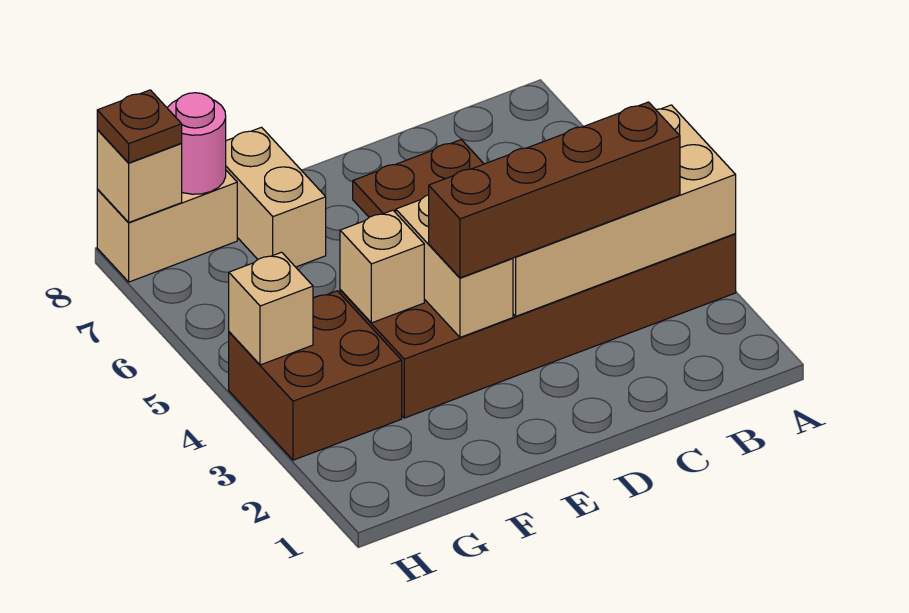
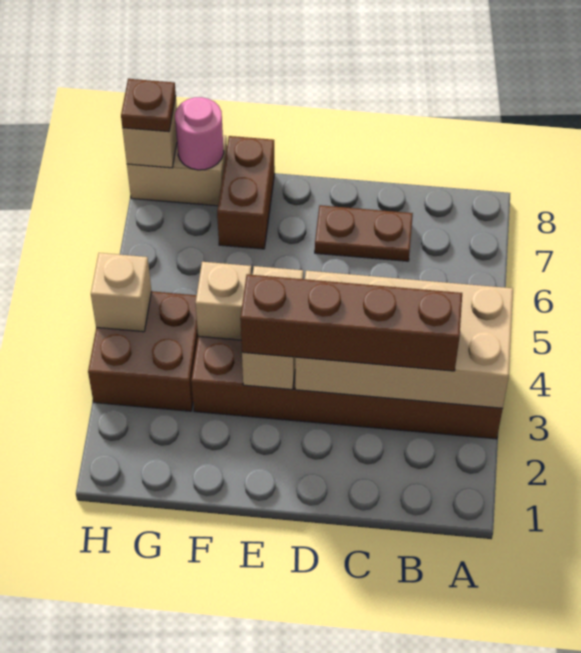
tan brick F7:F8 level 1 -> brown brick F7:F8 level 1

